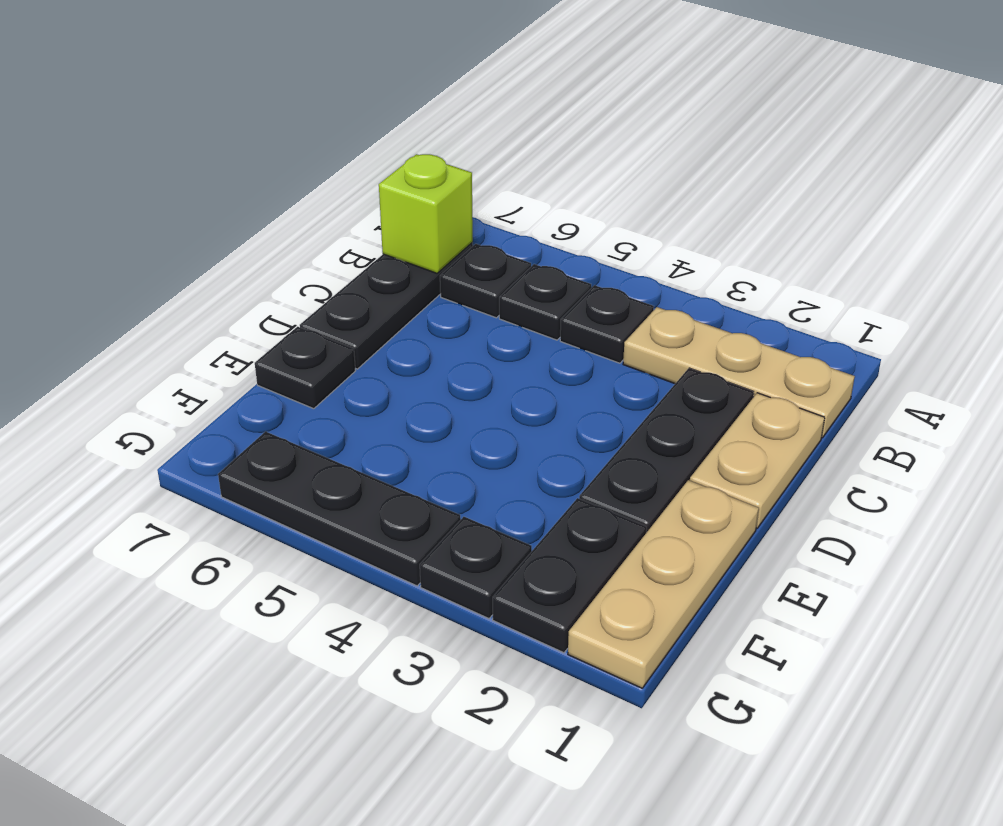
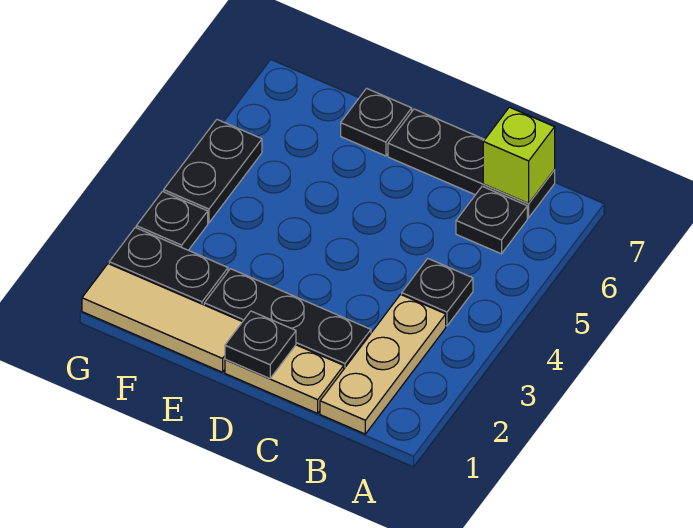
black plate B5 level 1 -> black plate D1 level 2
tan plate E1:G1 level 1 -> tan tile E1:G1 level 1
black plate G4:G6 level 1 -> black plate G4:G5 level 1

